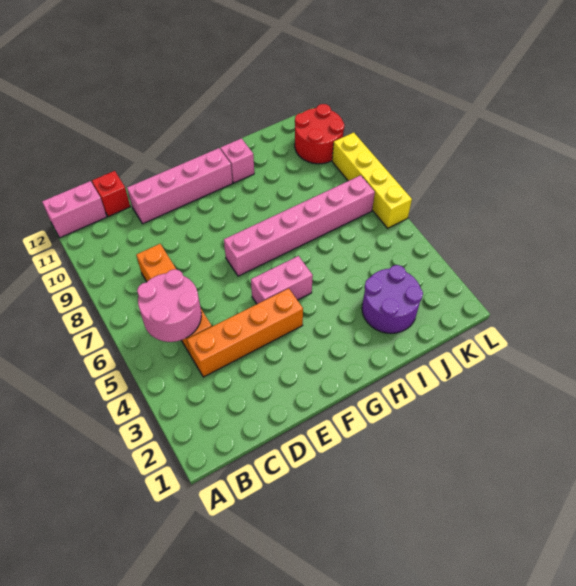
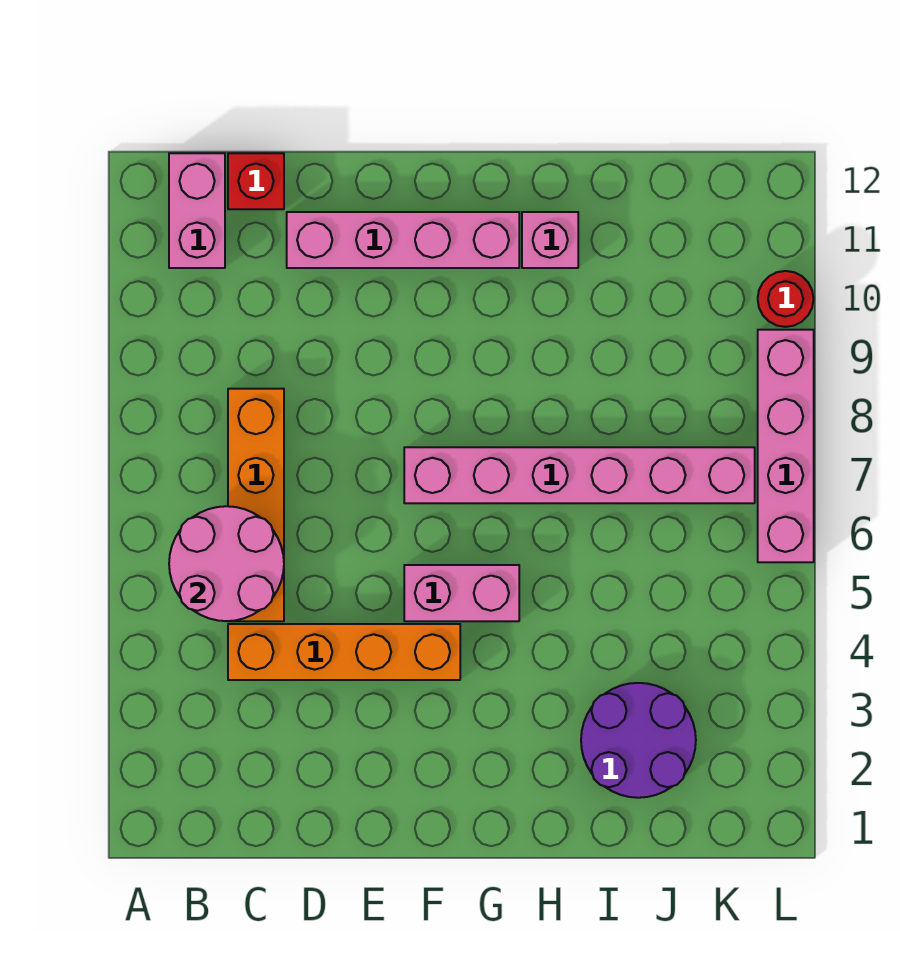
pink brick A12:B12 level 1 -> pink brick B11:B12 level 1
red round brick K10:L11 level 1 -> red round brick L10 level 1
yellow brick L6:L9 level 1 -> pink brick L6:L9 level 1

